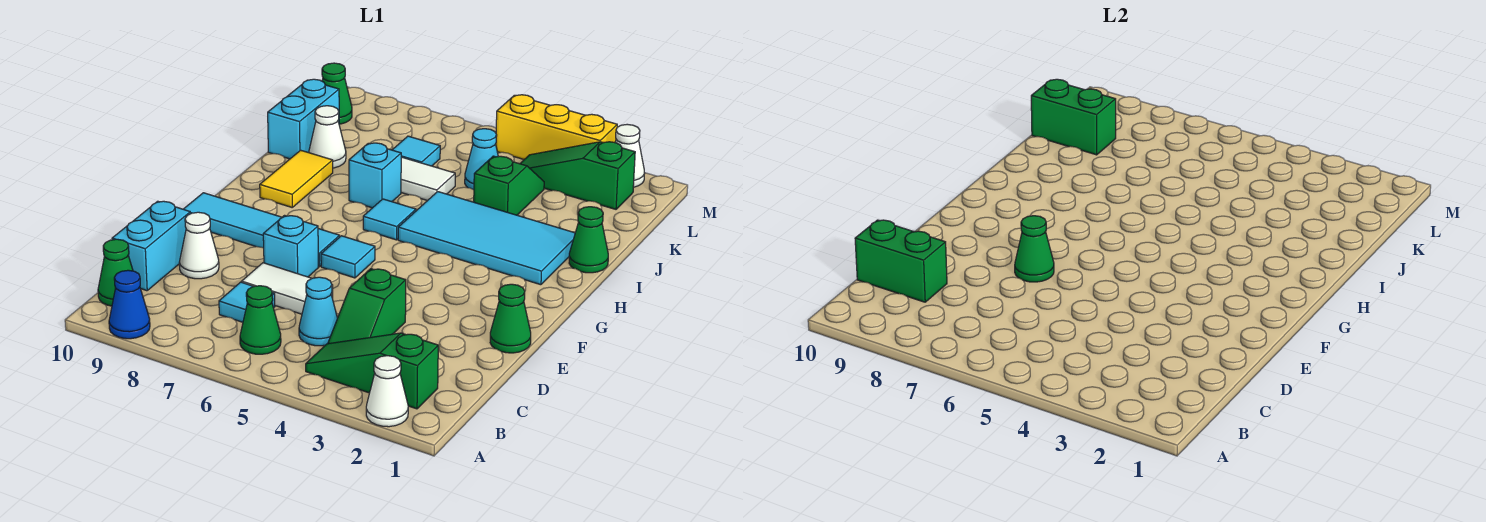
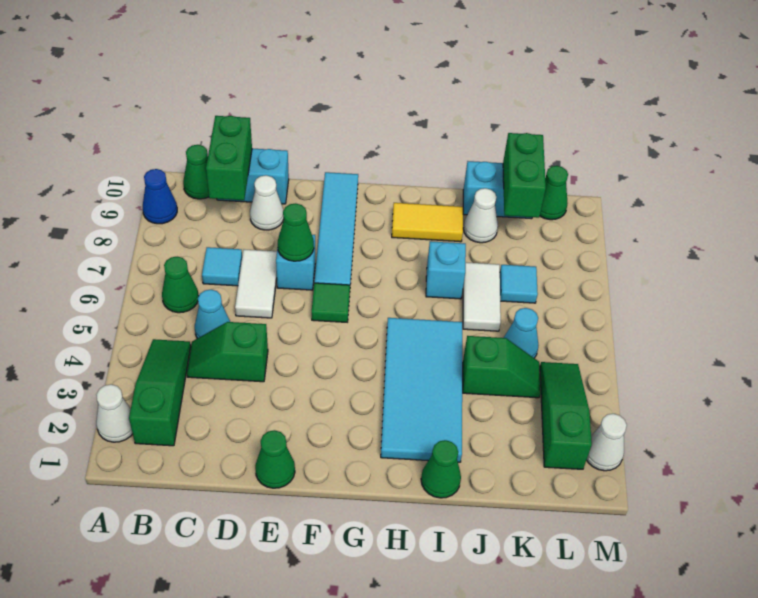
cyan tile F6 level 1 -> green tile F6 level 1
cyan tile H6 level 1 -> none
yellow brick M3:M5 level 1 -> none

